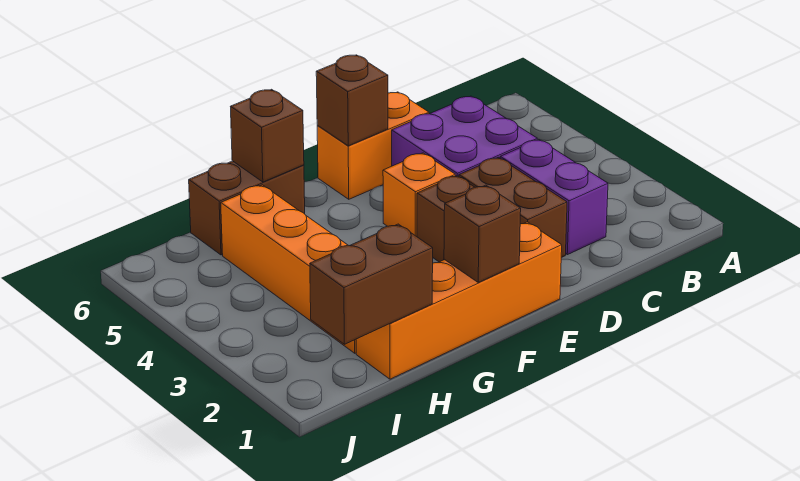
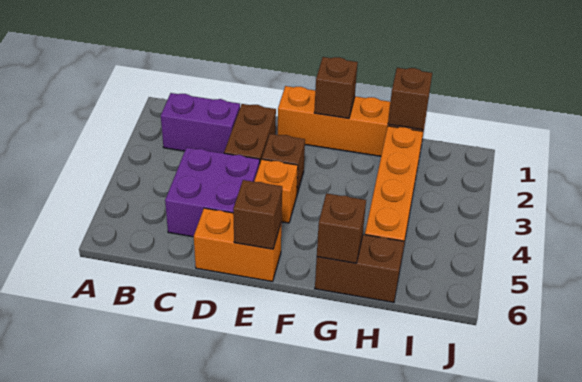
purple brick C2:C3 level 1 -> purple brick B2:C2 level 1
brown brick H1:I1 level 2 -> brown brick H1 level 2

